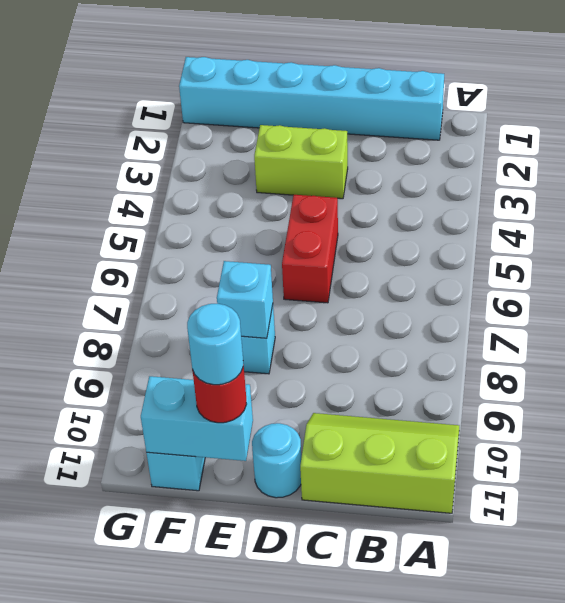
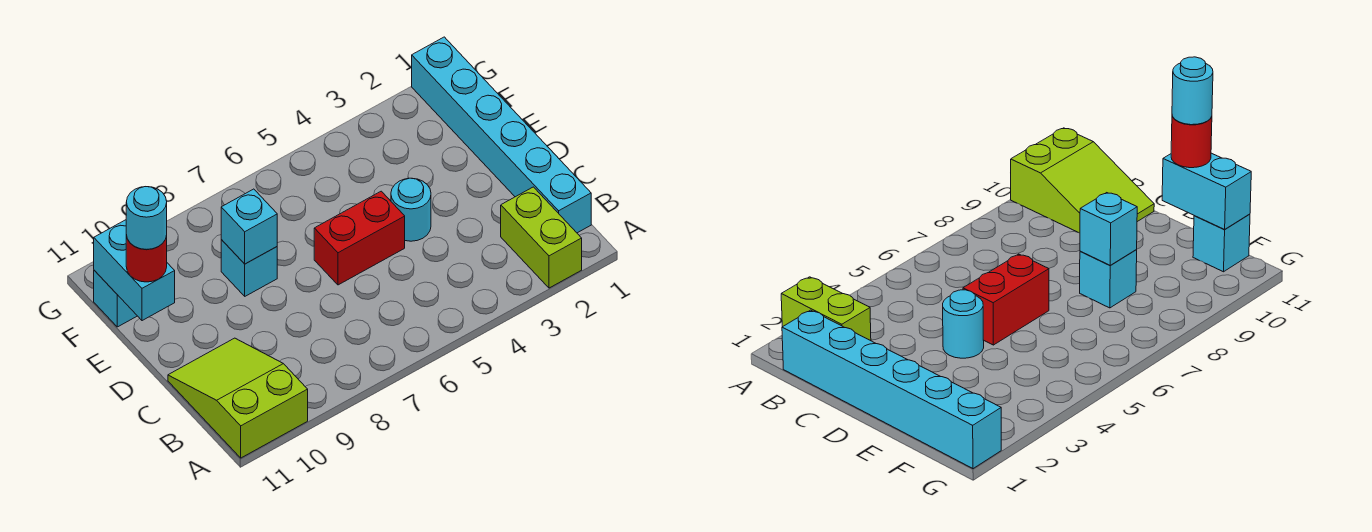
lime slope A10:C11 level 1 top 11 -> lime slope A10:C11 level 1 top A
lime brick D3:E3 level 1 -> lime brick A2:B2 level 1
cyan round brick D11 level 1 -> cyan round brick D4 level 1

